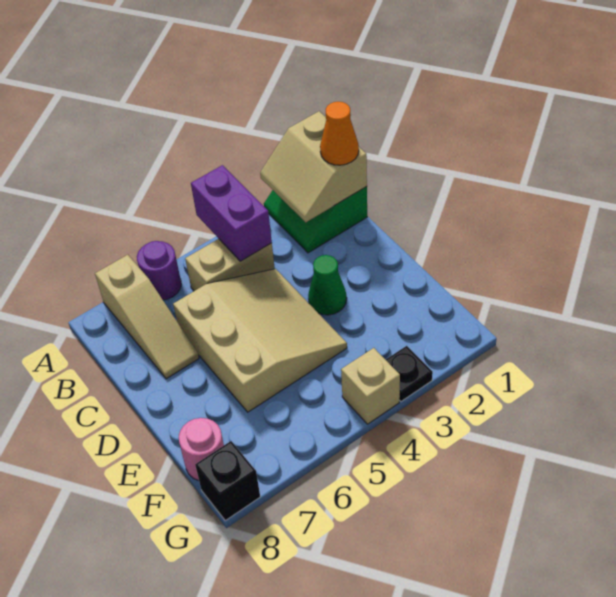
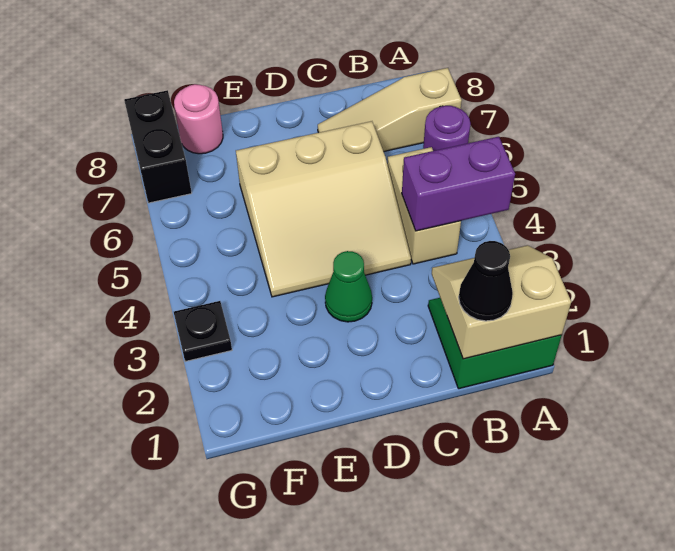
orange cone B1 level 3 -> black cone B1 level 3
tan brick G4 level 1 -> none
black brick G8 level 1 -> black brick G7:G8 level 1

